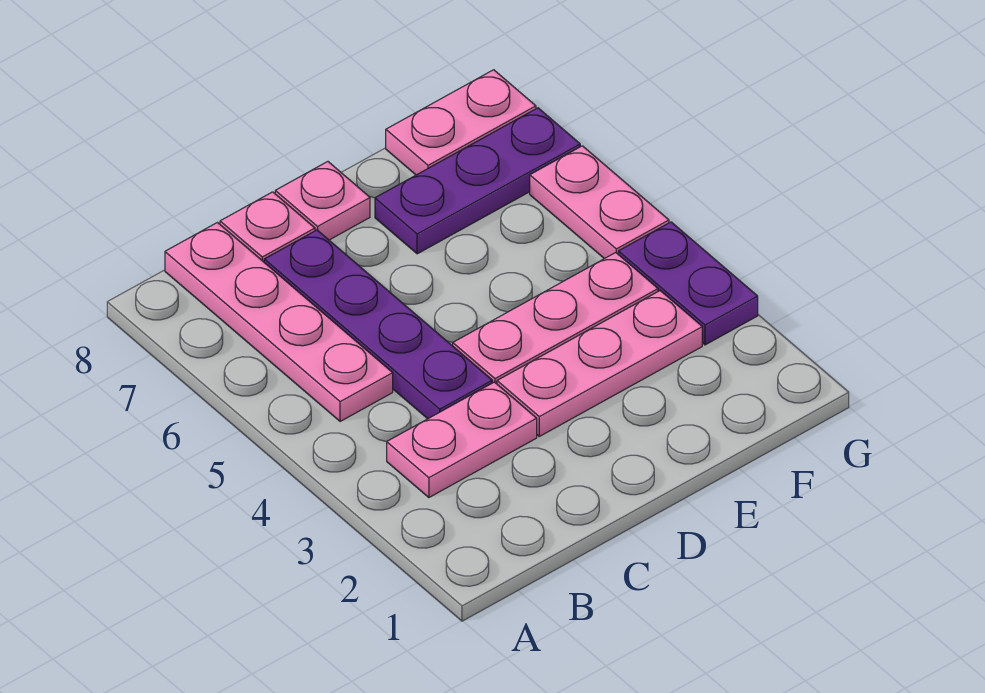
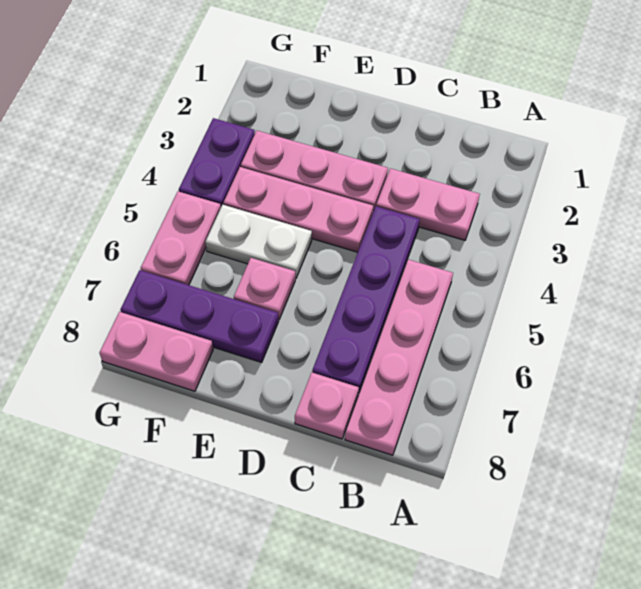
pink plate D8 level 1 -> pink plate E6 level 1
none -> white plate E5:F5 level 1

